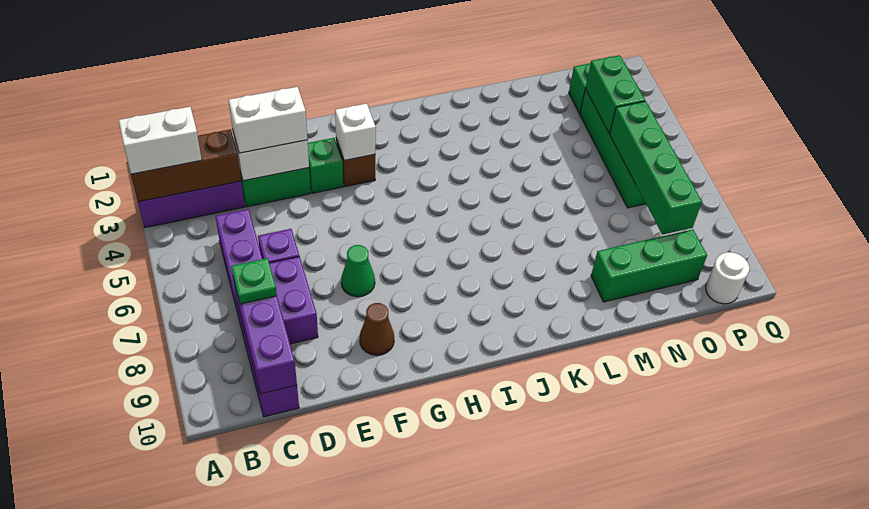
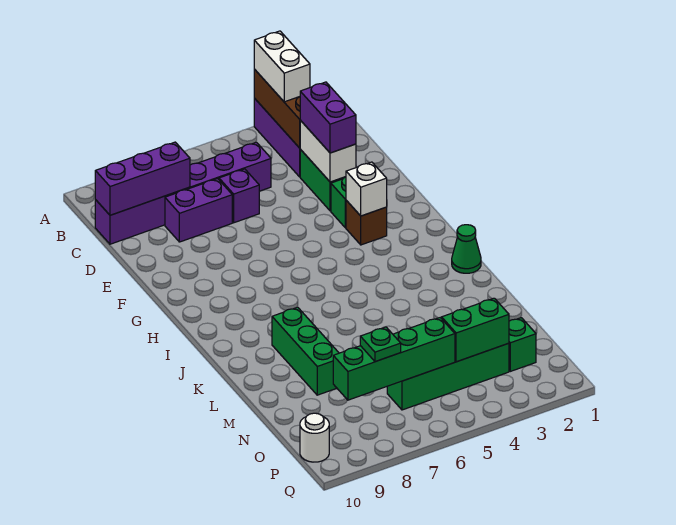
green plate C8 level 3 -> green plate O7 level 3
white brick D3:E3 level 3 -> purple brick D3:E3 level 3
green cone F7 level 1 -> green cone J1 level 1
brown cone F9 level 1 -> none
green brick M9:O9 level 1 -> green brick K8:M8 level 1

